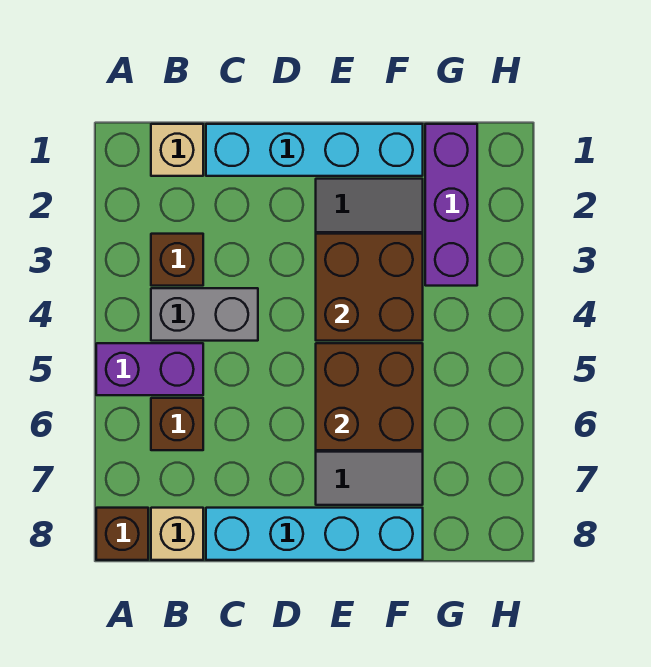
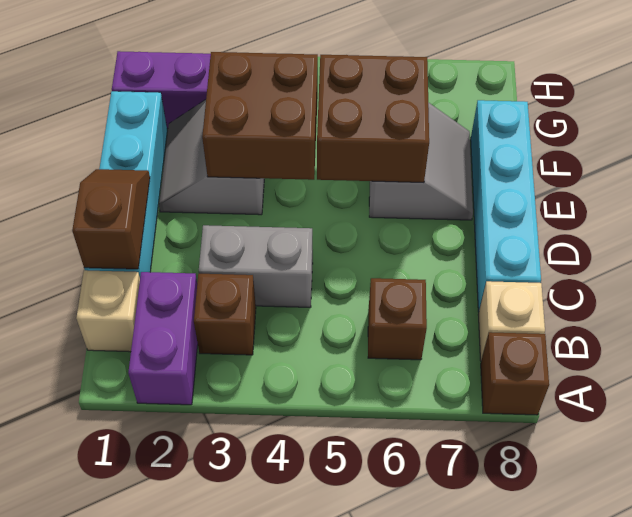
purple brick A5:B5 level 1 -> purple brick A2:B2 level 1
grey brick B4:C4 level 1 -> grey brick C3:C4 level 1
none -> brown slope C1:D1 level 2 top C

